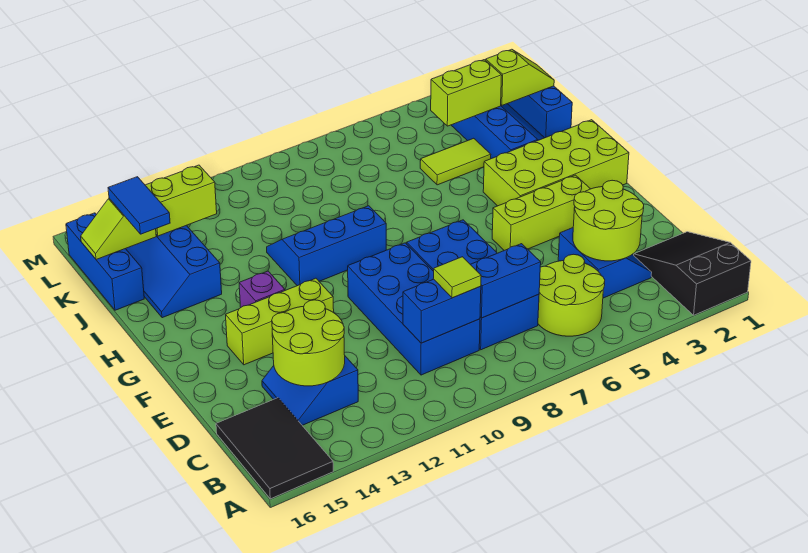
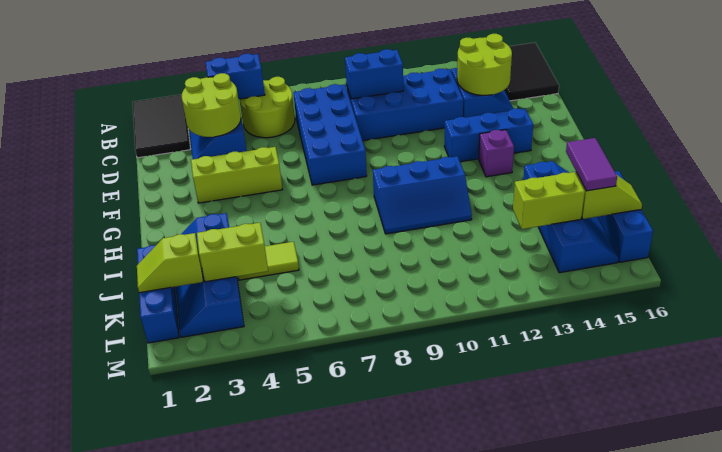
black slope A1:C2 level 1 top A -> black tile A1:C2 level 1
blue brick C7:C8 level 2 -> blue brick B4:B5 level 2
blue brick C9:F10 level 1 -> blue brick C9:D12 level 1
lime tile C9 level 3 -> none
lime brick F12:F14 level 1 -> blue brick F12:F14 level 1
lime brick G1:H4 level 1 -> none
blue tile J15:K15 level 3 -> purple tile J15:K15 level 3

